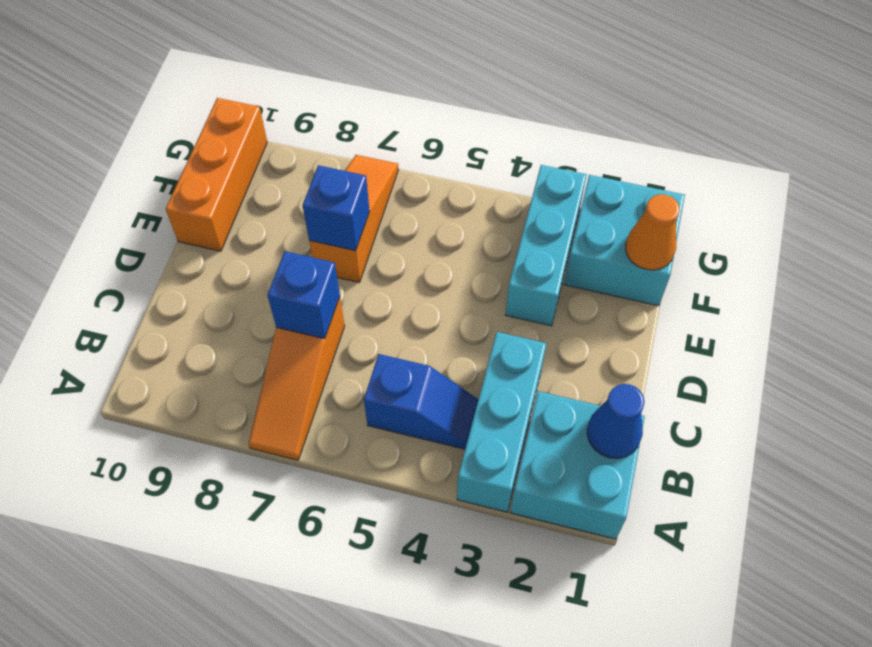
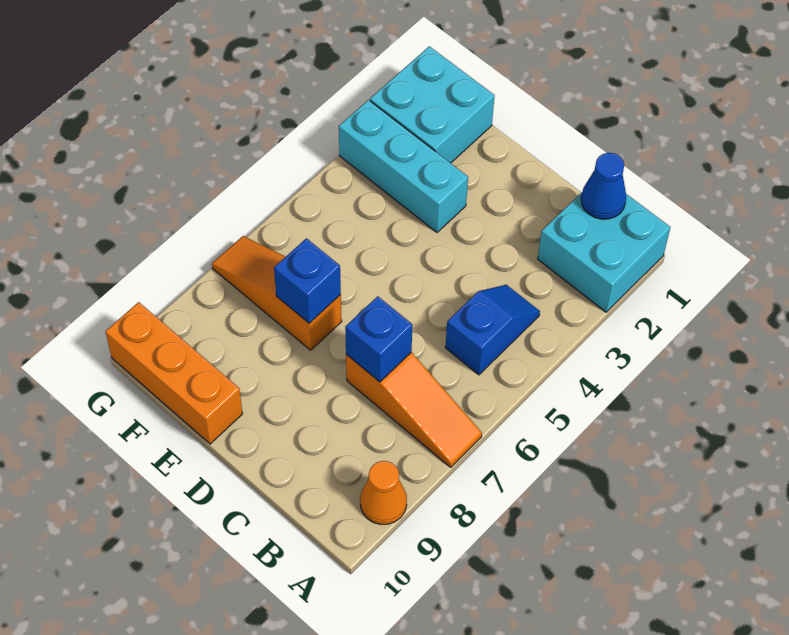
cyan brick A3:C3 level 1 -> none
orange cone F1 level 2 -> orange cone A9 level 1

